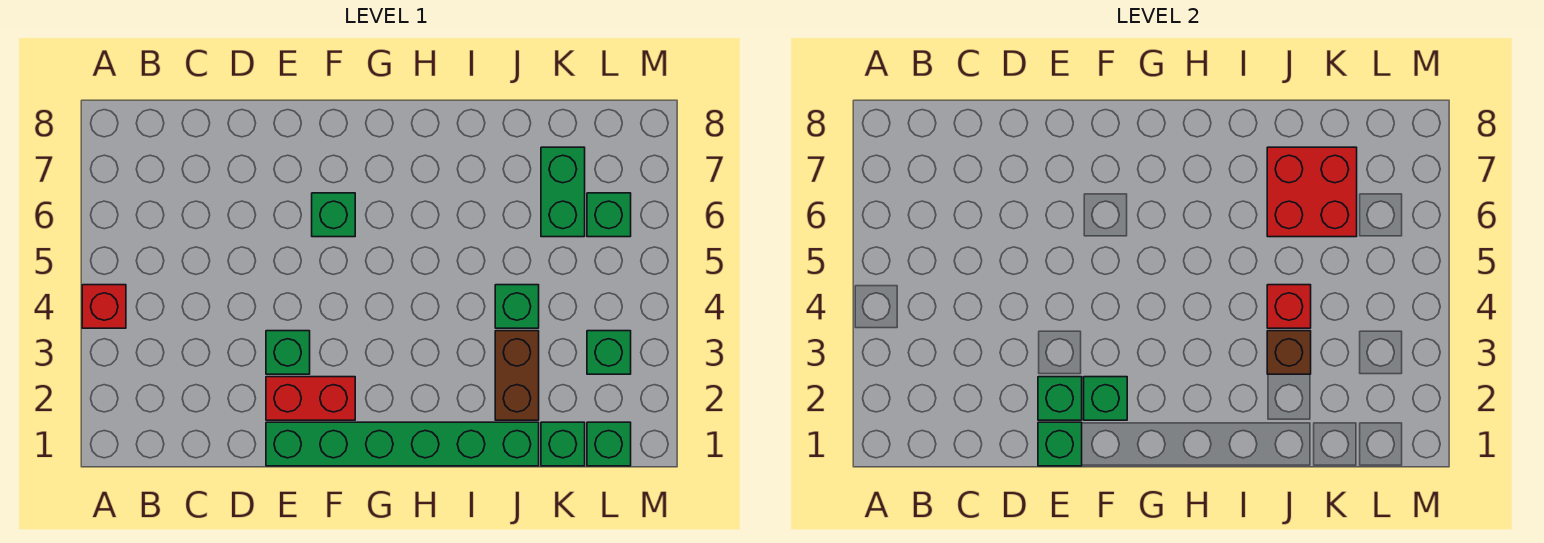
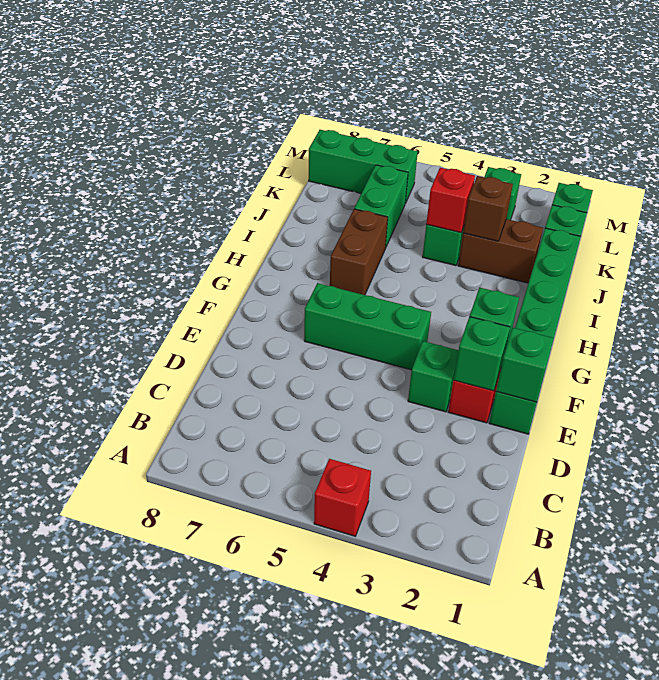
green brick F6 level 1 -> green brick F4:F6 level 1
none -> brown brick H6:I6 level 1
red brick J6:K7 level 2 -> none
green brick K6:K7 level 1 -> green brick J6:K6 level 1
green brick L6 level 1 -> green brick L6:L8 level 1

